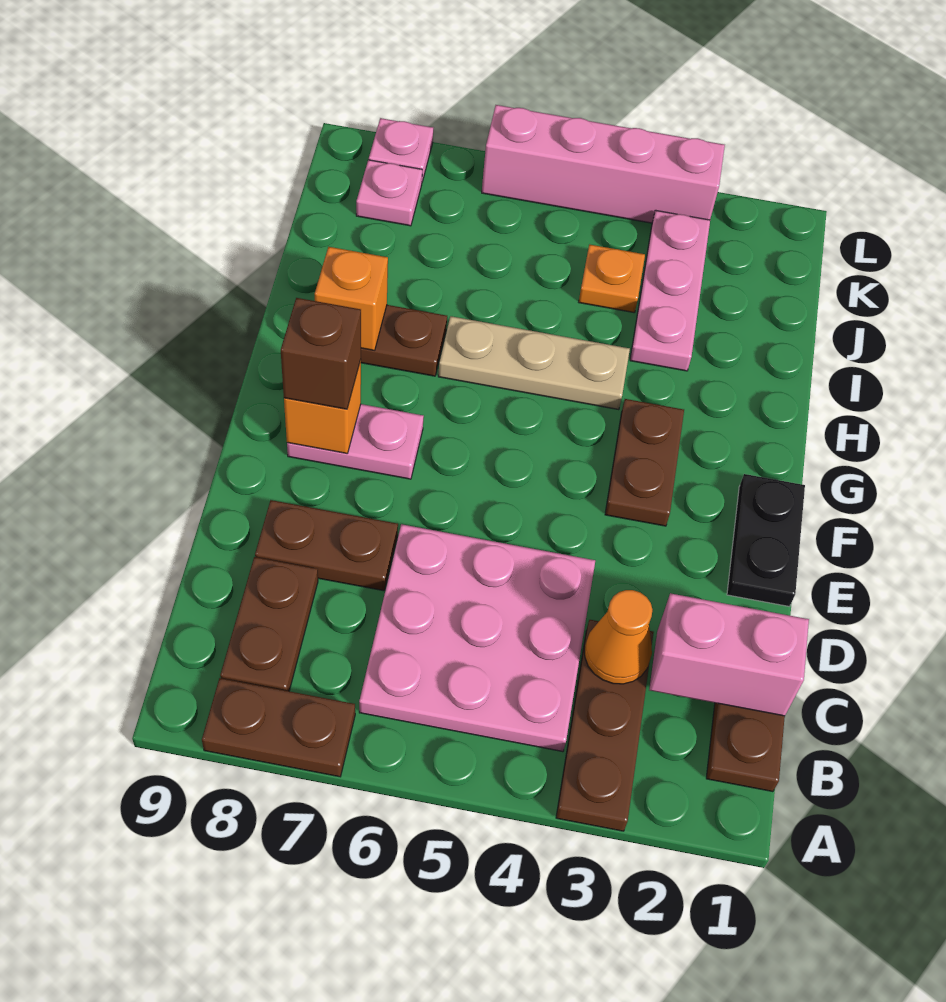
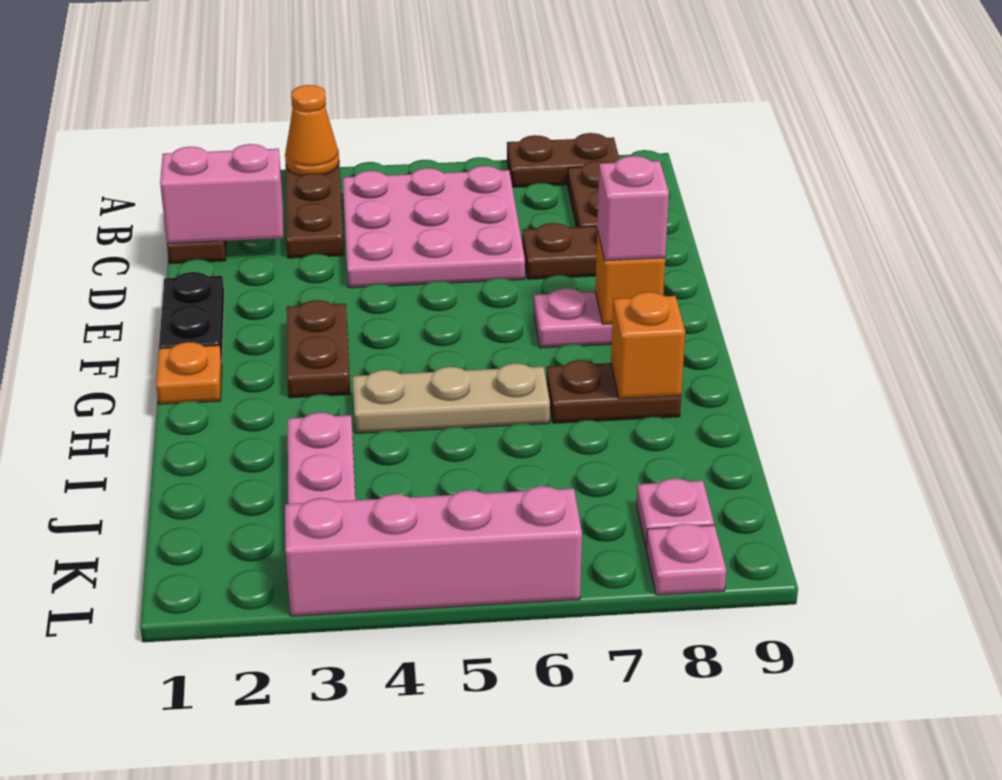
orange cone C3 level 2 -> orange cone A3 level 2
brown brick F8 level 3 -> pink brick F8 level 3
orange plate J4 level 1 -> orange plate G1 level 1

